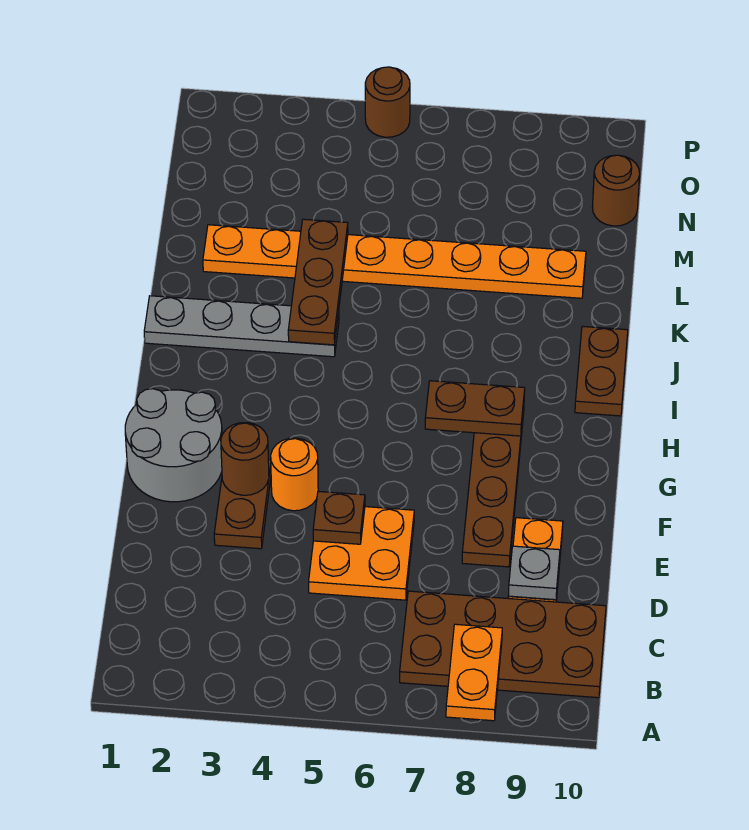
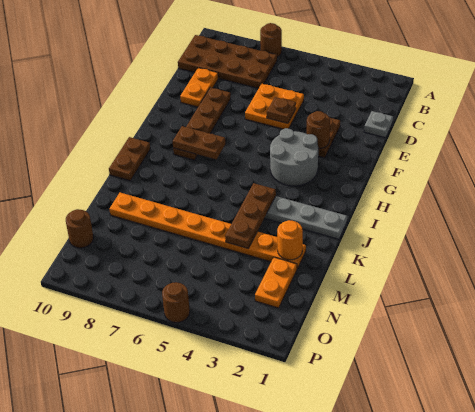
none -> brown round brick A7 level 1
orange plate A8:B8 level 2 -> orange plate M2:N2 level 1
grey plate D9 level 2 -> grey plate D1 level 1
grey round brick F1:G2 level 1 -> grey round brick G3:H4 level 1
orange round brick F4 level 1 -> orange round brick L2 level 2

